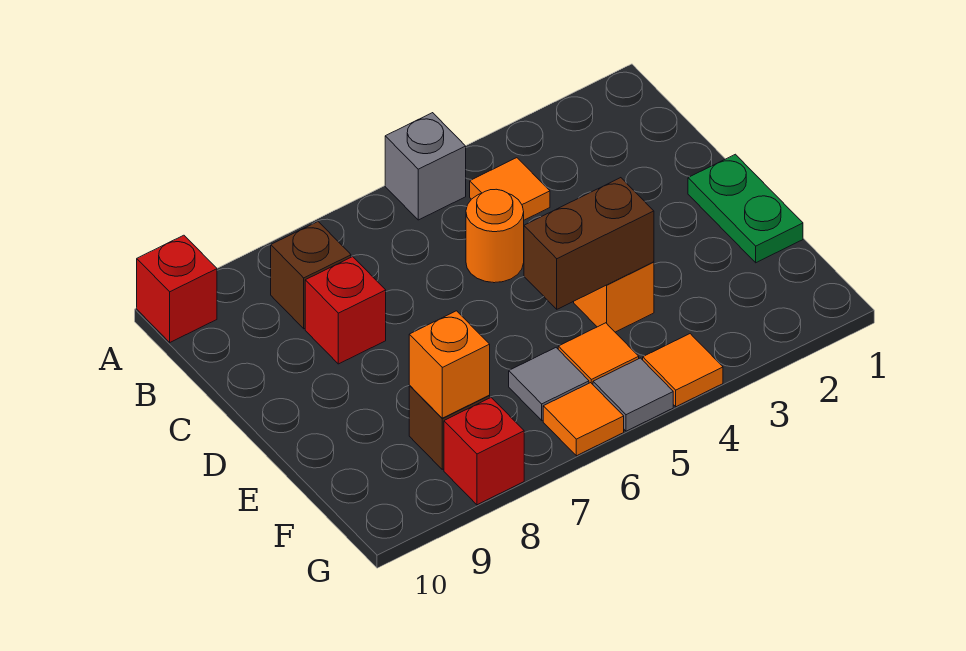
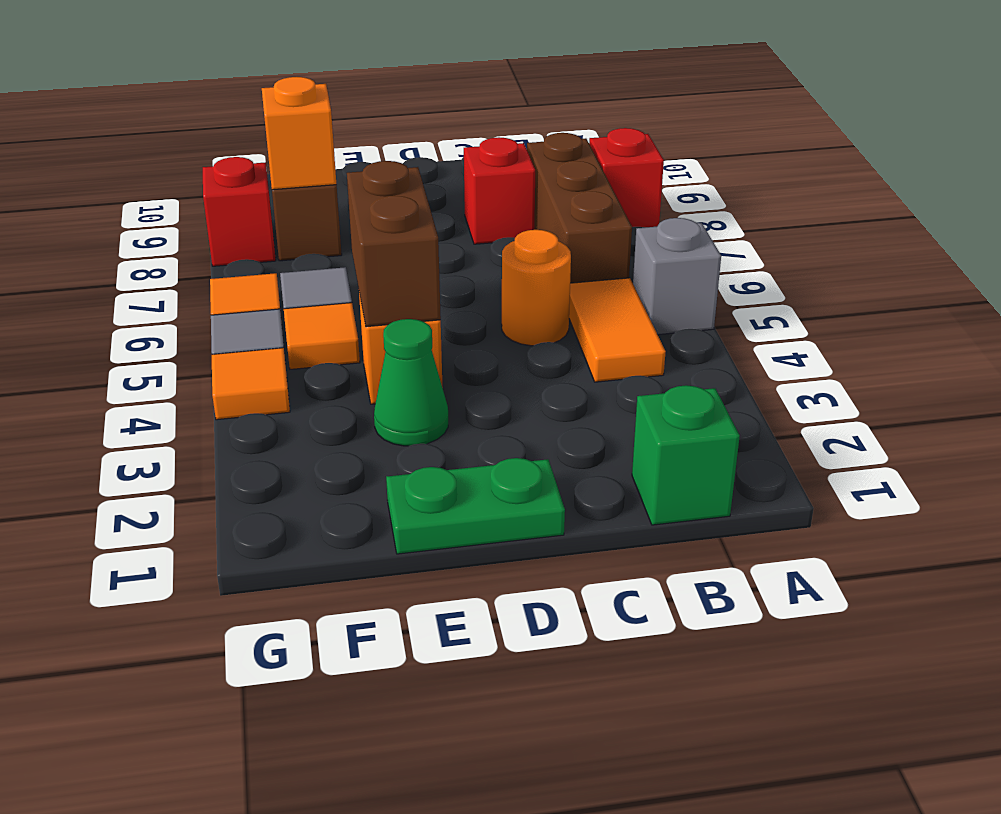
red brick A10 level 1 -> red brick A8 level 1
none -> green brick B1 level 1
orange tile B4 level 1 -> orange tile B4:B5 level 1
brown brick B8 level 1 -> brown brick B6:B8 level 1
none -> green cone E3 level 1

